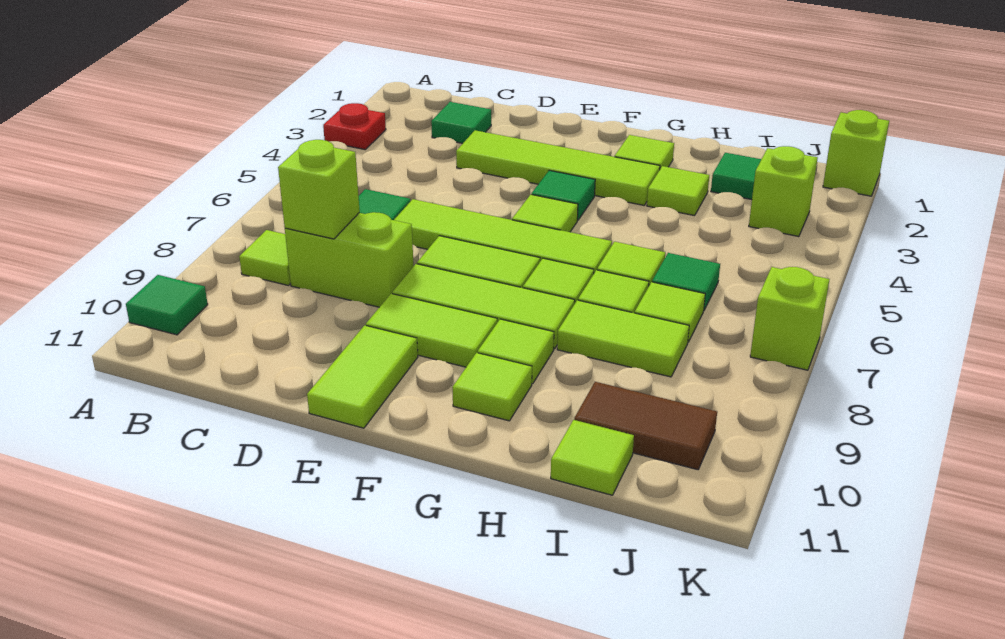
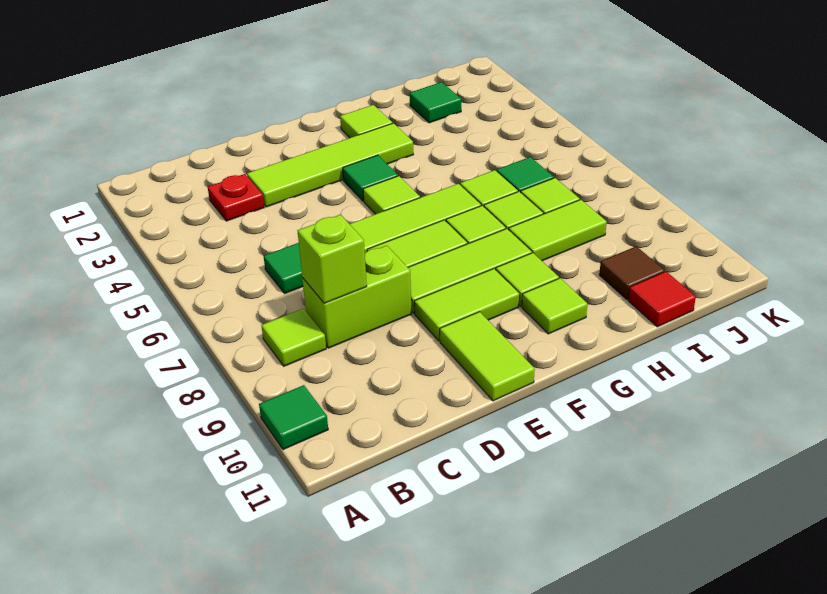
red plate A3 level 1 -> red plate C3 level 1
green tile C2 level 1 -> none
lime tile H3 level 1 -> none
brown tile I10:J10 level 1 -> brown tile I10 level 1
lime tile I11 level 1 -> red tile I11 level 1
lime brick J3 level 1 -> none
lime brick K1 level 1 -> none
lime brick K7 level 1 -> none

